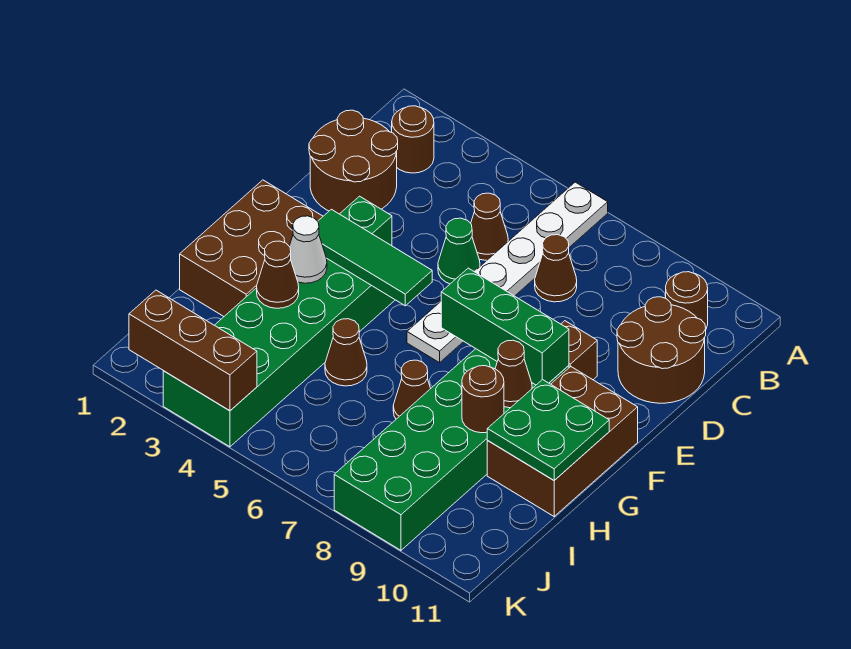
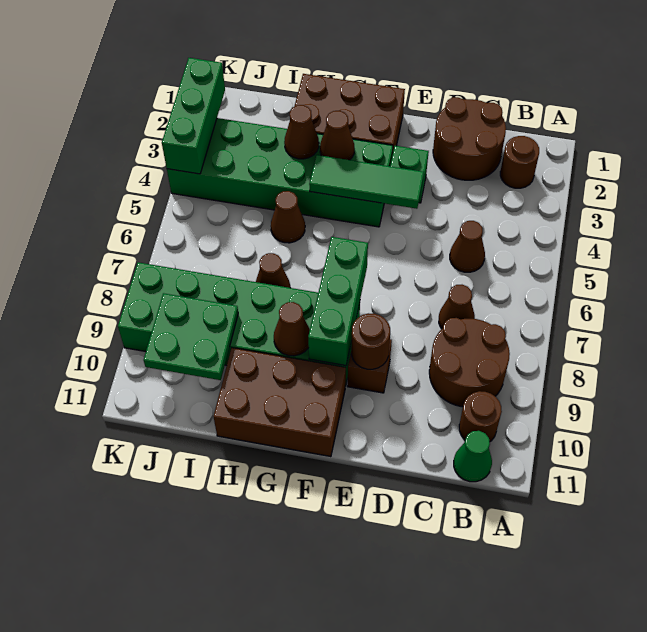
white plate A6:F6 level 1 -> none
brown round brick C10:D11 level 1 -> brown round brick B8:C9 level 1
green cone D5 level 1 -> green cone B11 level 1
green tile F3:F5 level 2 -> green tile E4:G4 level 2
white cone G3 level 2 -> brown cone G3 level 2
green plate G10:H11 level 2 -> green plate I9:J10 level 2
brown round brick H9 level 2 -> brown round brick E9 level 2
brown brick K2:K4 level 2 -> green brick K2:K4 level 2

